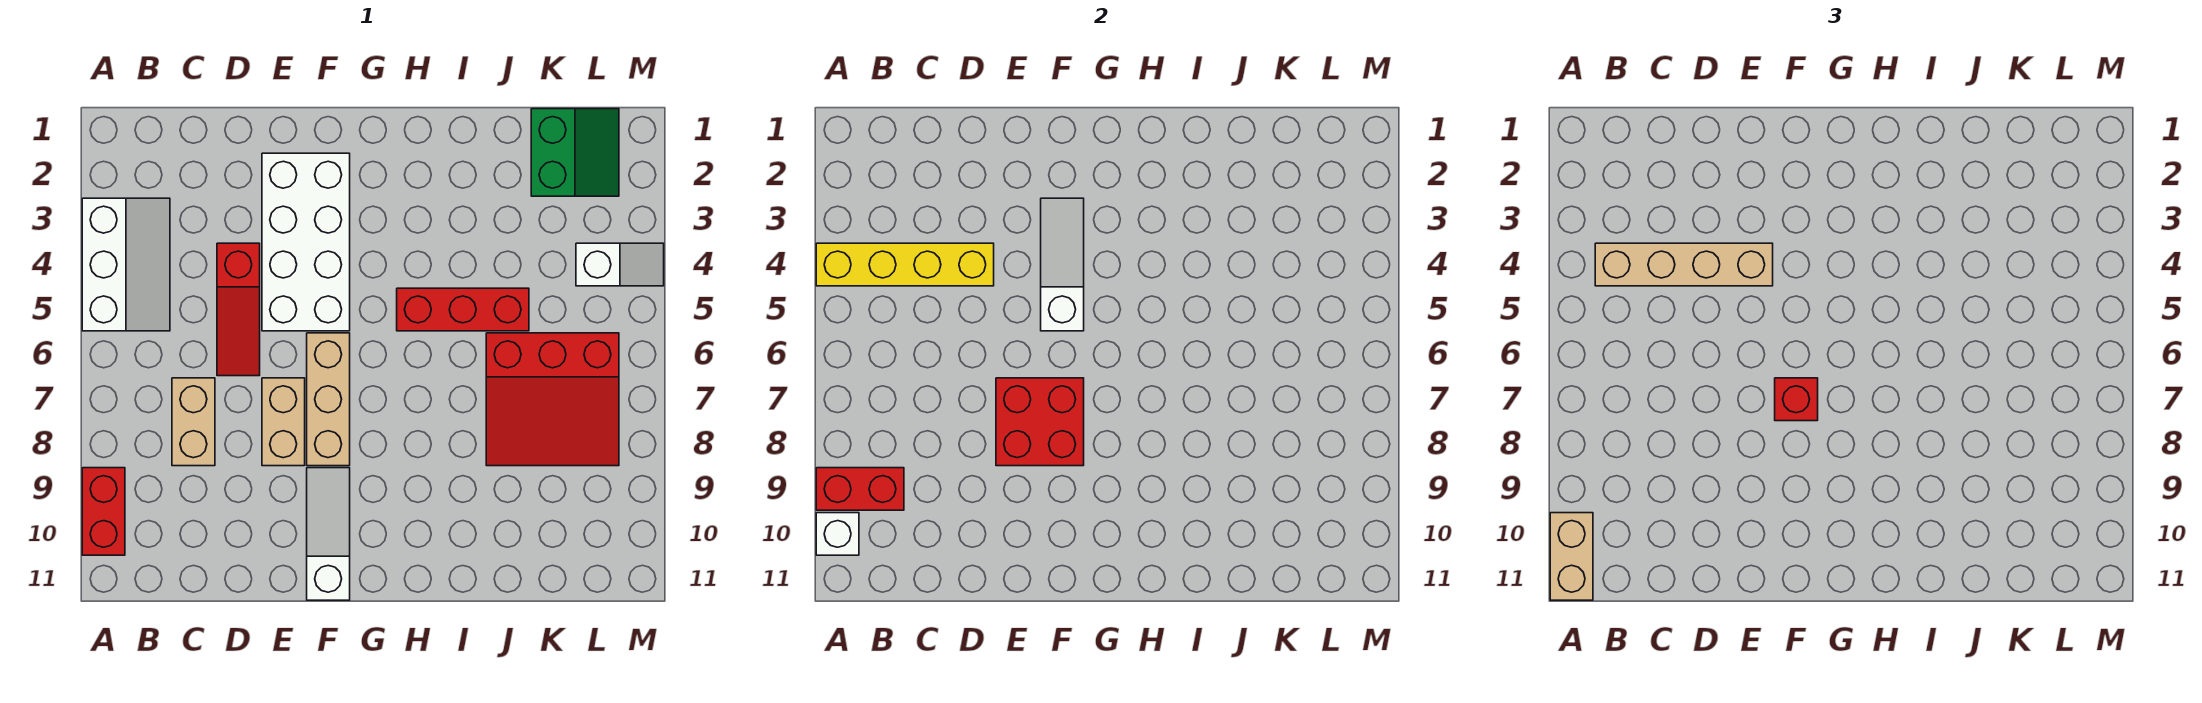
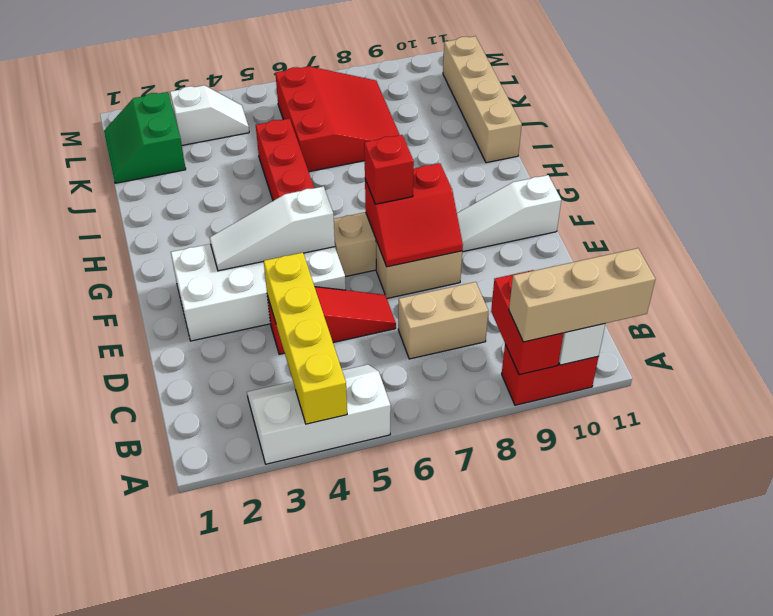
tan brick A10:A11 level 3 -> tan brick A9:A11 level 3
tan brick B4:E4 level 3 -> tan brick I11:L11 level 1
red brick E7:F8 level 2 -> red slope E7:F8 level 2 top F
green slope K1:L2 level 1 top K -> green slope K1:L2 level 1 top 2
white slope L4:M4 level 1 top L -> white slope L3:L4 level 1 top 3

